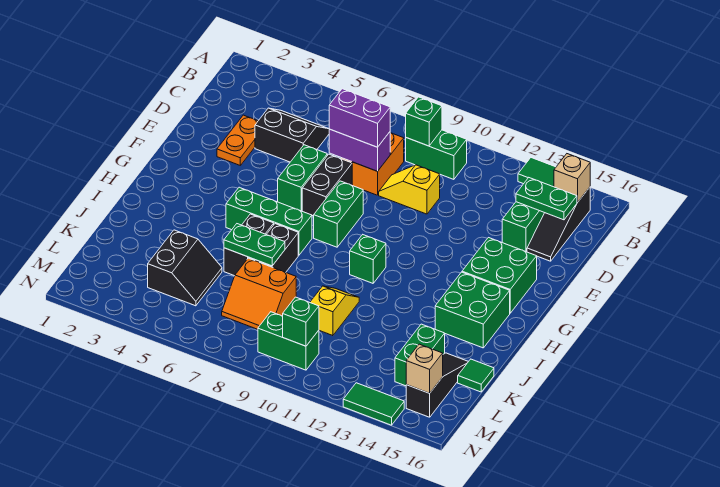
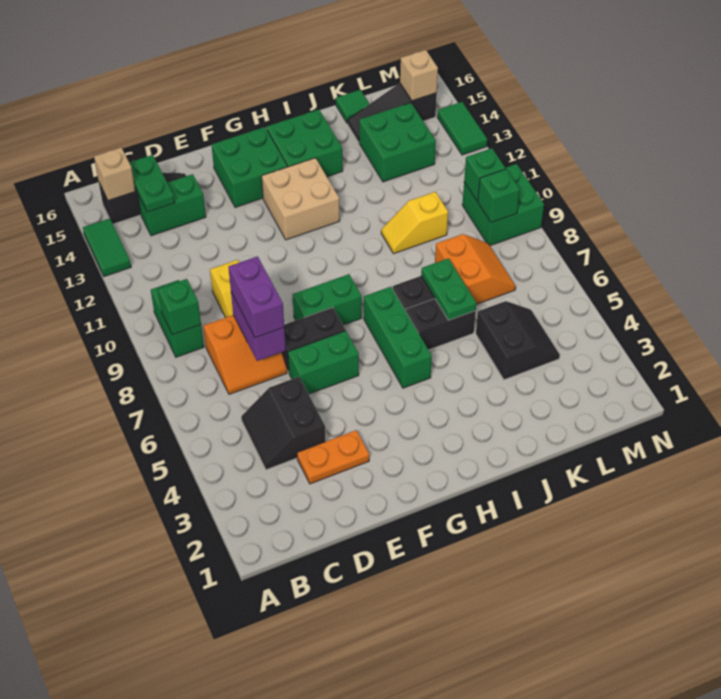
none -> tan brick G12:H13 level 1
green brick H10 level 1 -> green brick M9 level 2
black slope K4:L5 level 1 top 4 -> black slope K4:L5 level 1 top K
green brick K14:L14 level 1 -> green brick K13:L14 level 1
green brick M9:M10 level 1 -> green brick M9:N10 level 1

